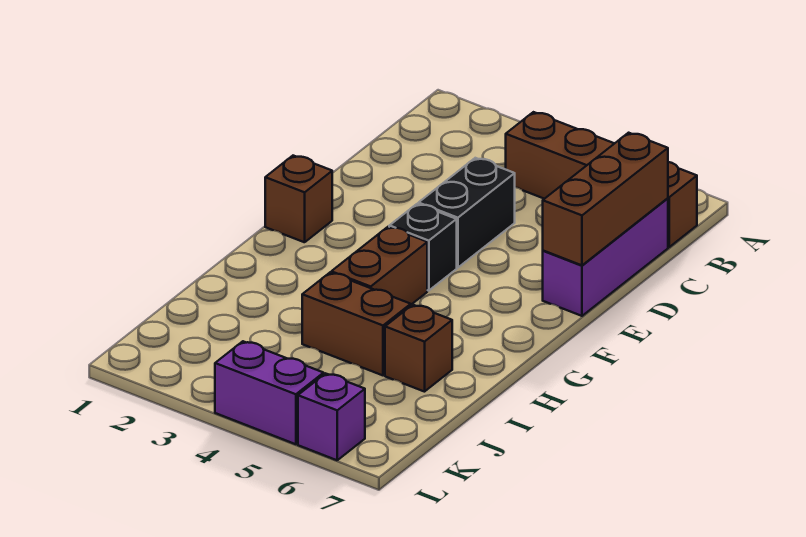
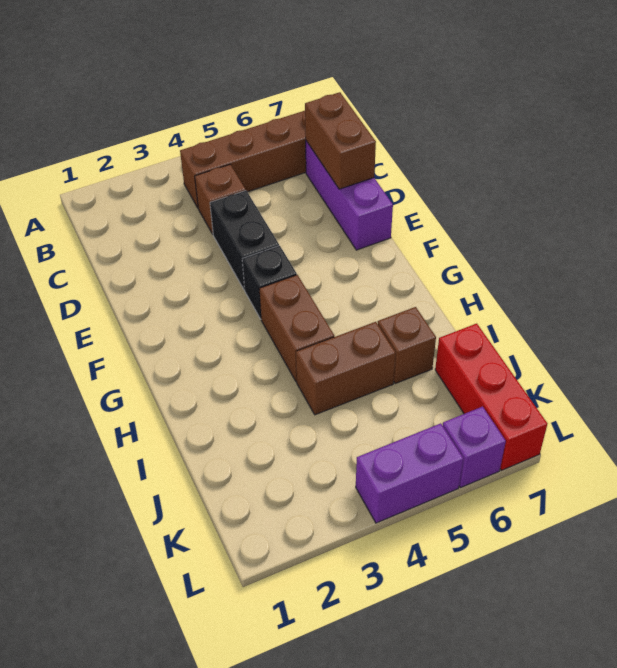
brown brick C7:E7 level 2 -> brown brick C7:D7 level 2
brown brick F1 level 1 -> brown brick C4 level 1
none -> red brick J7:L7 level 1

